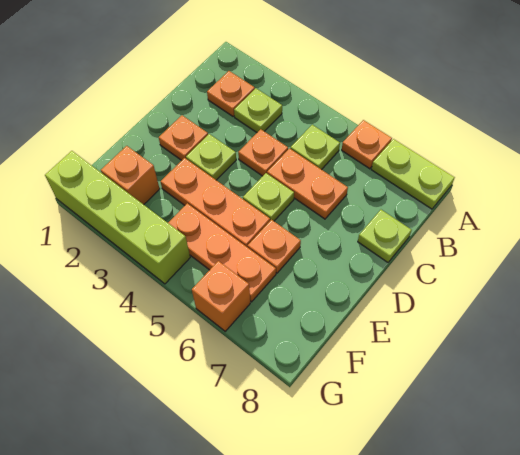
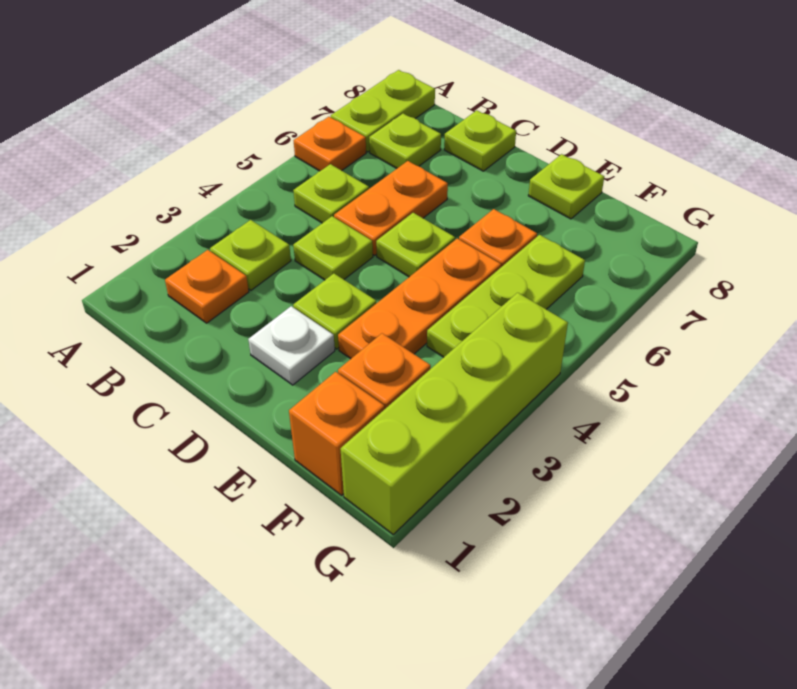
none -> lime plate B7 level 1
orange plate C4 level 1 -> lime plate C4 level 1
orange plate D2 level 1 -> white plate D2 level 1
none -> lime plate E8 level 1
orange plate F4:F6 level 1 -> lime plate F4:F6 level 1
orange brick G6 level 1 -> orange brick F1 level 1

